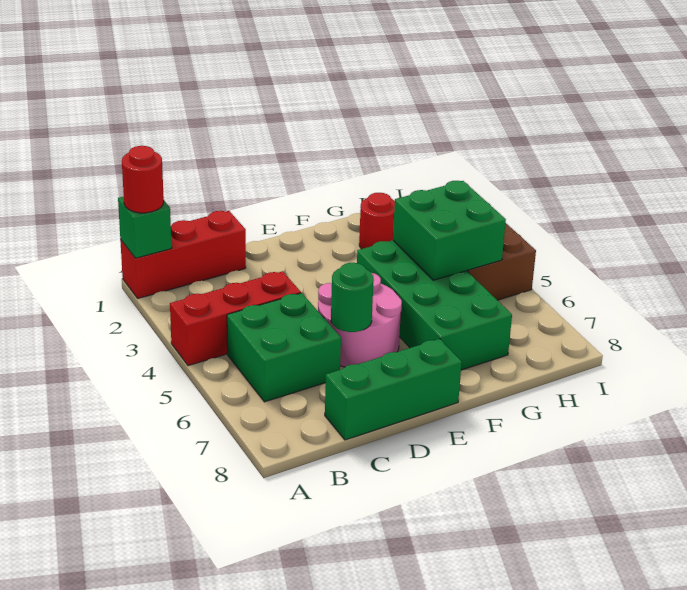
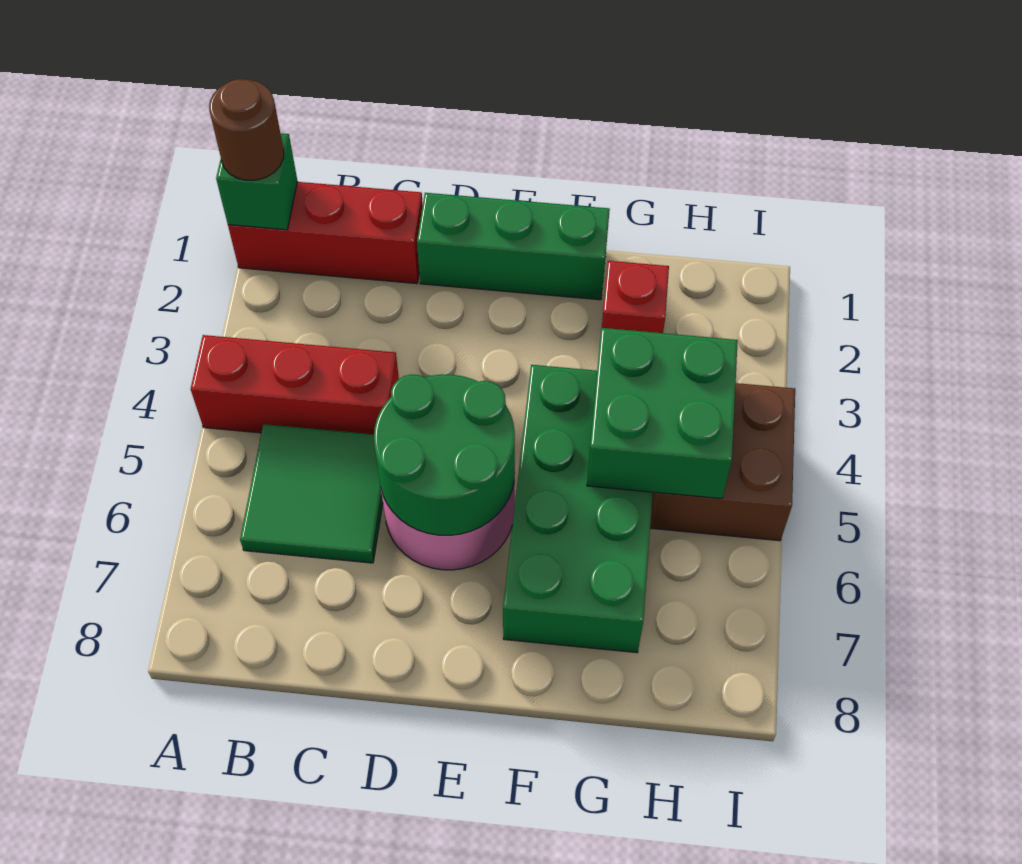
red round brick A1 level 3 -> brown round brick A1 level 3
green brick B5:C6 level 1 -> green tile B5:C6 level 1
green brick C8:E8 level 1 -> green brick D1:F1 level 1
green round brick D6 level 2 -> green round brick D5:E6 level 2
red round brick G2 level 1 -> red brick G2 level 1

